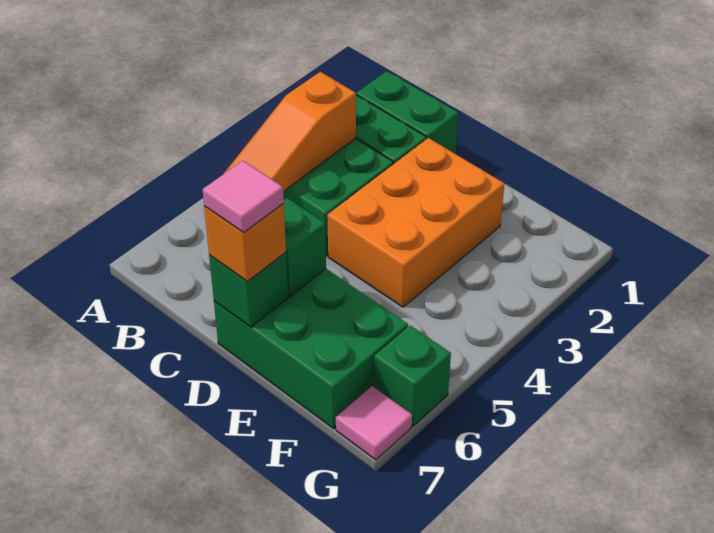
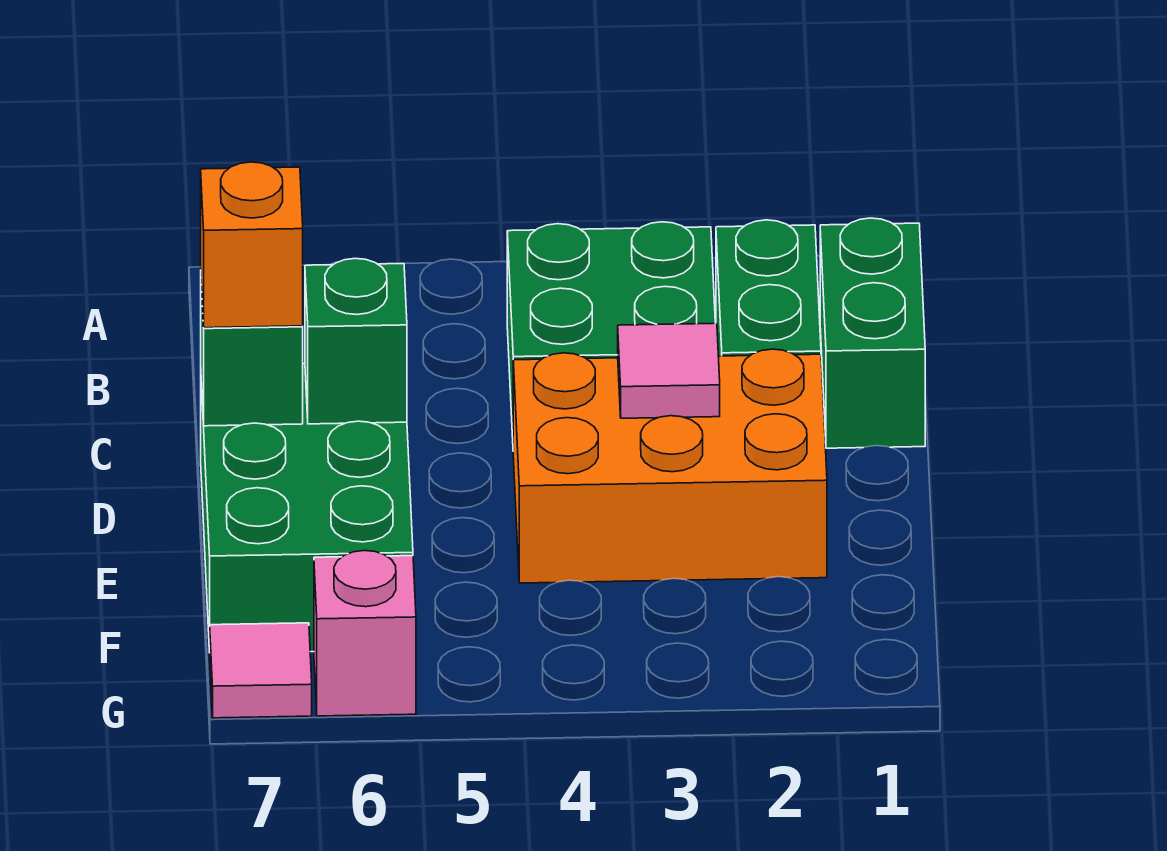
orange slope B3:B5 level 2 top 3 -> none
pink tile D7 level 4 -> pink tile D3 level 2
green brick G6 level 1 -> pink brick G6 level 1

